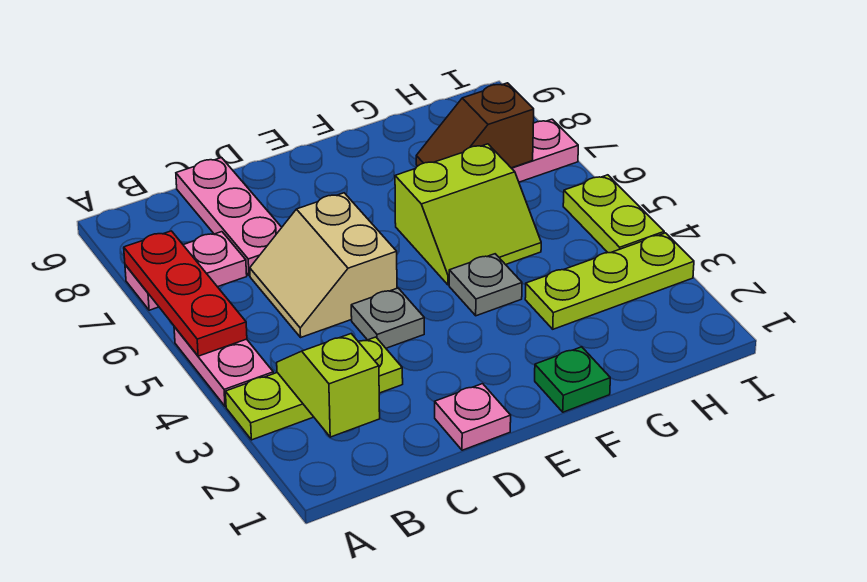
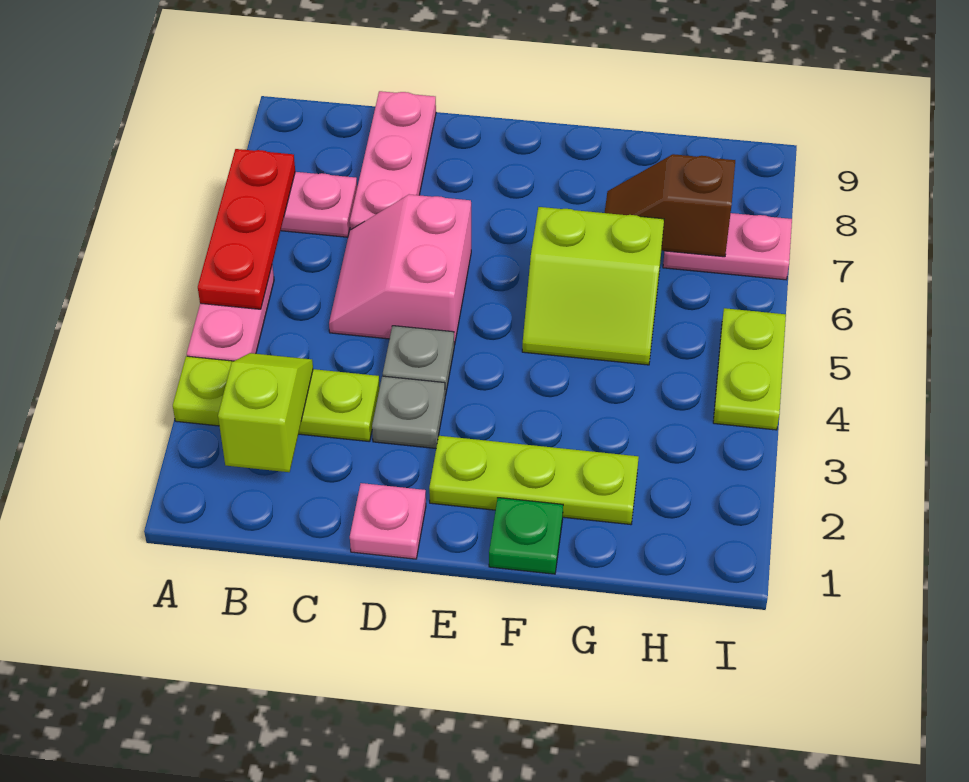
tan slope C5:D6 level 1 top D -> pink slope C5:D6 level 1 top D
grey plate F4 level 1 -> grey plate D3 level 1
lime plate G3:I3 level 1 -> lime plate E2:G2 level 1

